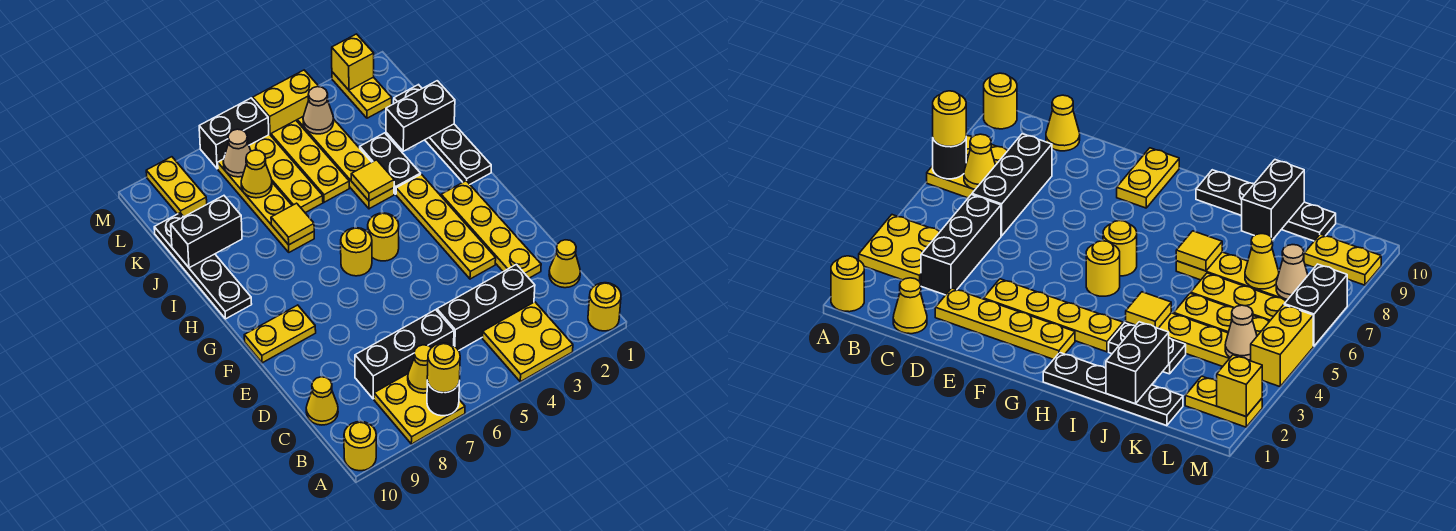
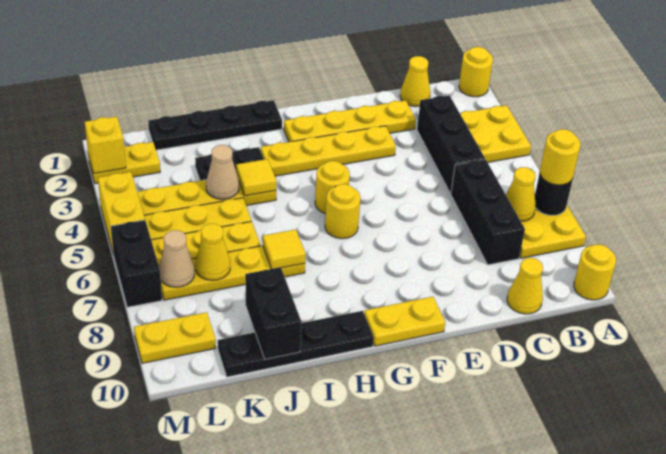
yellow plate F9:F10 level 1 -> yellow plate F10:G10 level 1
black brick J1:J2 level 2 -> none
tan cone L4 level 2 -> tan cone J4 level 2

